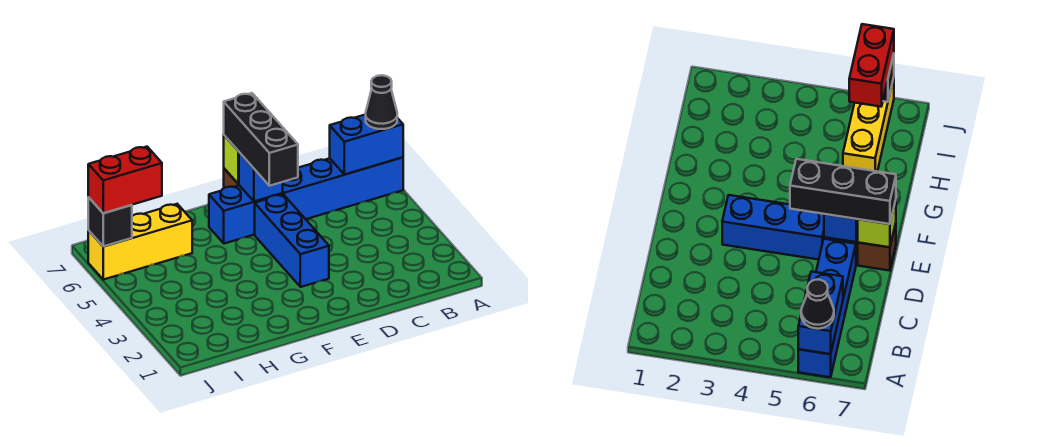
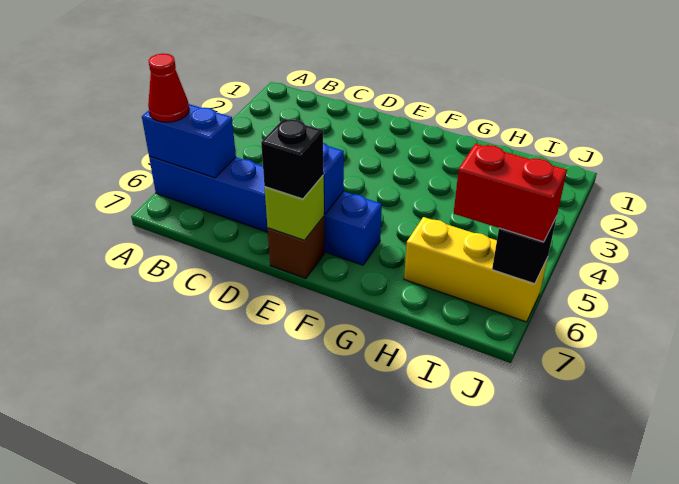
black cone A6 level 3 -> red cone A6 level 3
blue brick E3:E5 level 1 -> none
black brick E5:E7 level 3 -> black brick E7 level 3

